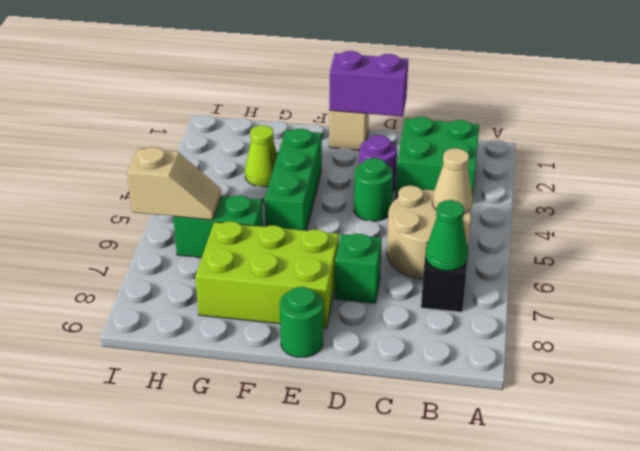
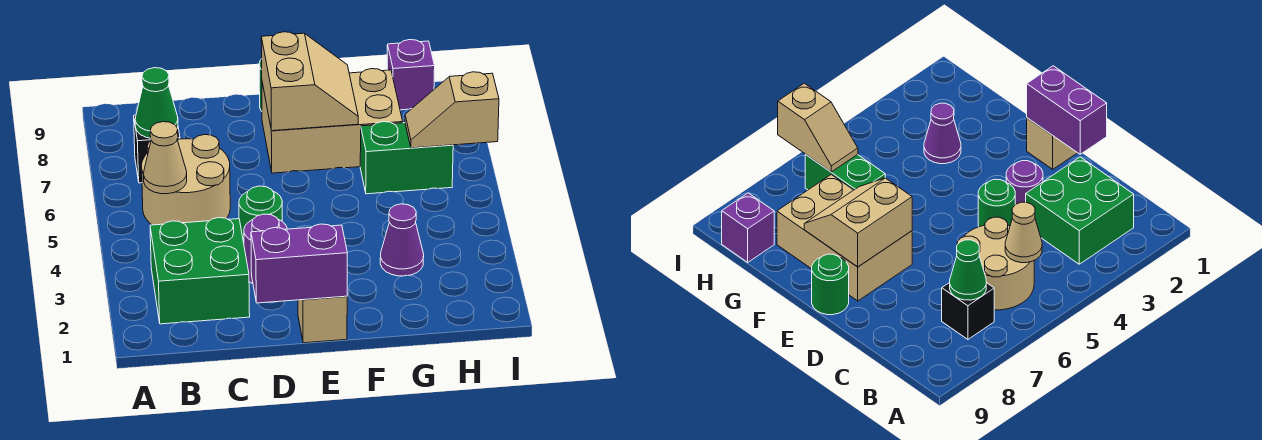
green brick D7 level 1 -> none
lime brick E7:G8 level 1 -> tan brick E7:G8 level 1
none -> tan slope E7:F8 level 2 top E
green brick F3:F5 level 1 -> none
lime cone G3 level 1 -> purple cone G3 level 1
none -> purple brick H9 level 1

